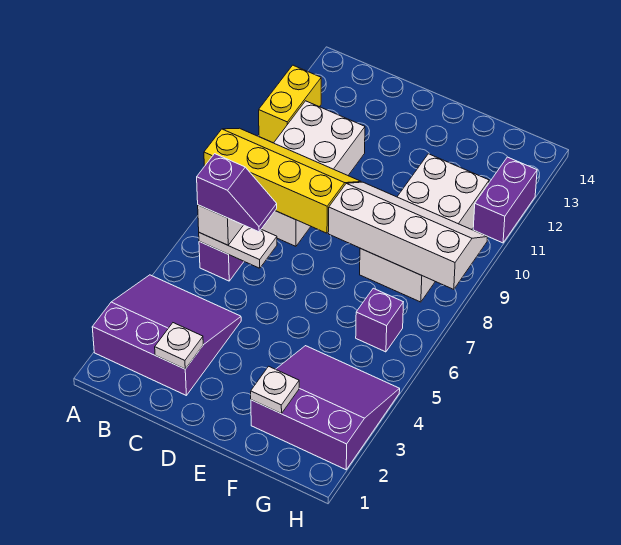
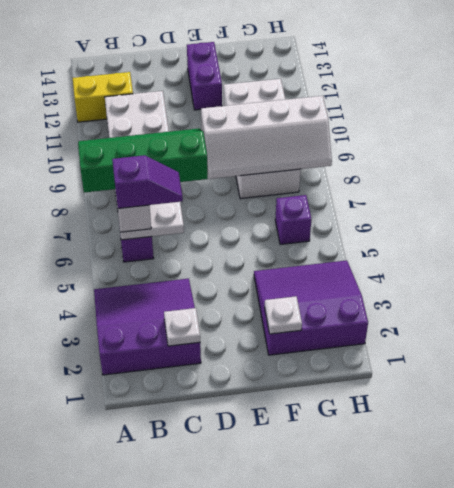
yellow slope A8:D9 level 2 top 8 -> green slope A8:D9 level 2 top 8
yellow brick A11:A12 level 1 -> yellow brick A12:B12 level 1
white slope E8:H9 level 2 top 8 -> white slope E8:H9 level 2 top 9
purple brick H11:H12 level 1 -> purple brick E12:E13 level 1

